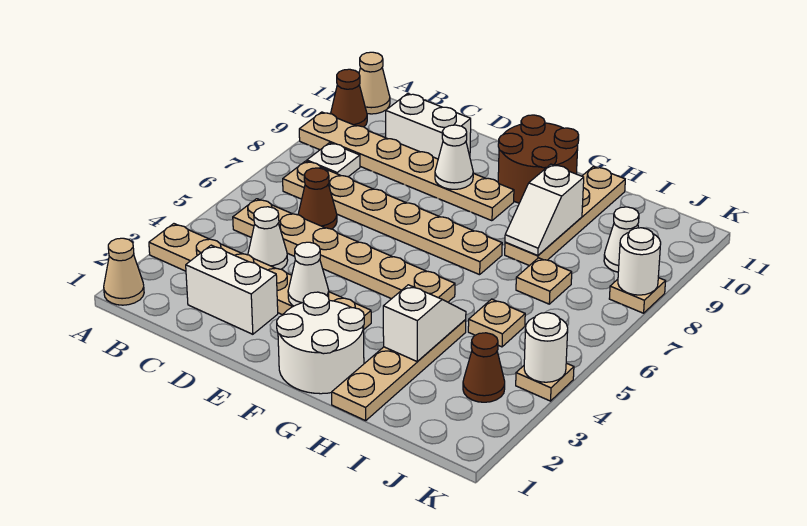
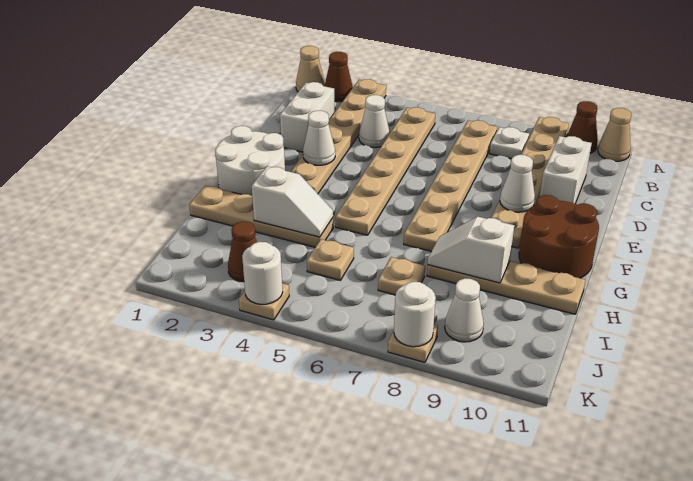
brown cone C6 level 1 -> brown cone A2 level 1

